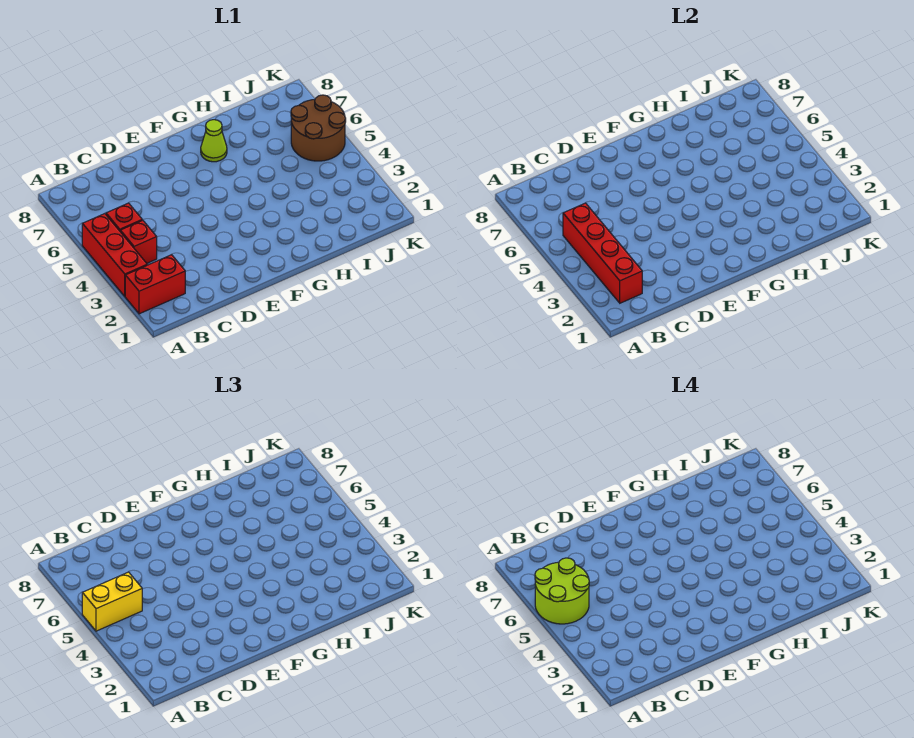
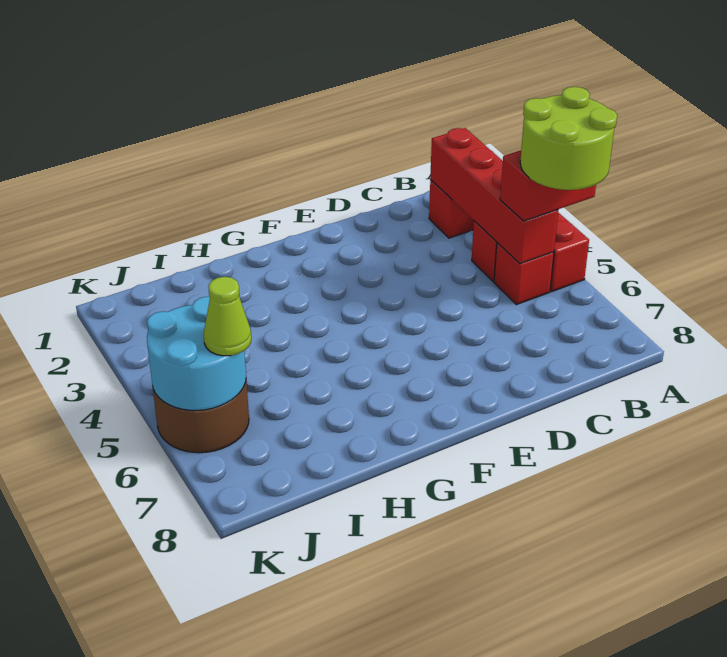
yellow brick A5:B5 level 3 -> red brick A5:B5 level 3
lime cone G7 level 1 -> lime cone J6 level 3
none -> cyan round brick J5:K6 level 2

